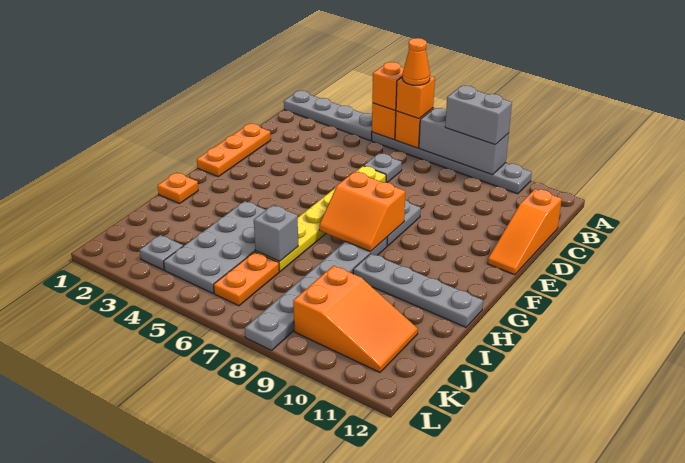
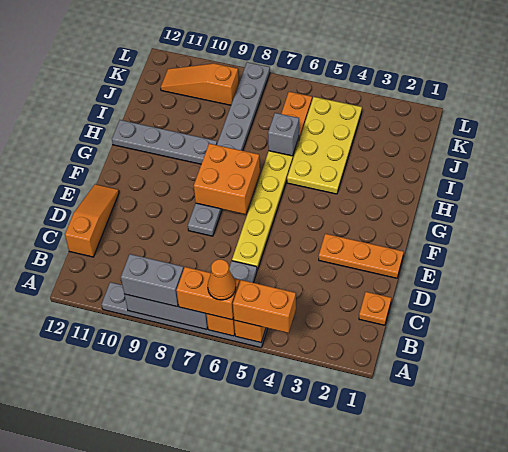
grey plate A1:A4 level 1 -> none
orange brick A5 level 3 -> orange brick A4:A5 level 3
orange brick A6 level 3 -> orange brick A6:A7 level 3
orange plate D1:F1 level 1 -> orange plate E1:E3 level 1
orange slope F7:G8 level 2 top F -> orange brick F7:G8 level 2
orange plate H1 level 1 -> orange plate C1 level 1
grey plate H4:K5 level 1 -> yellow plate H4:K5 level 1
orange slope J9:K11 level 1 top 9 -> orange slope K9:K11 level 1 top 9
grey plate K3 level 1 -> none

